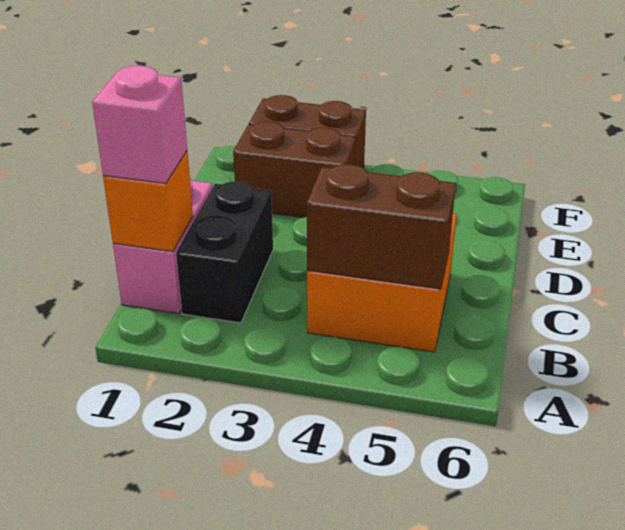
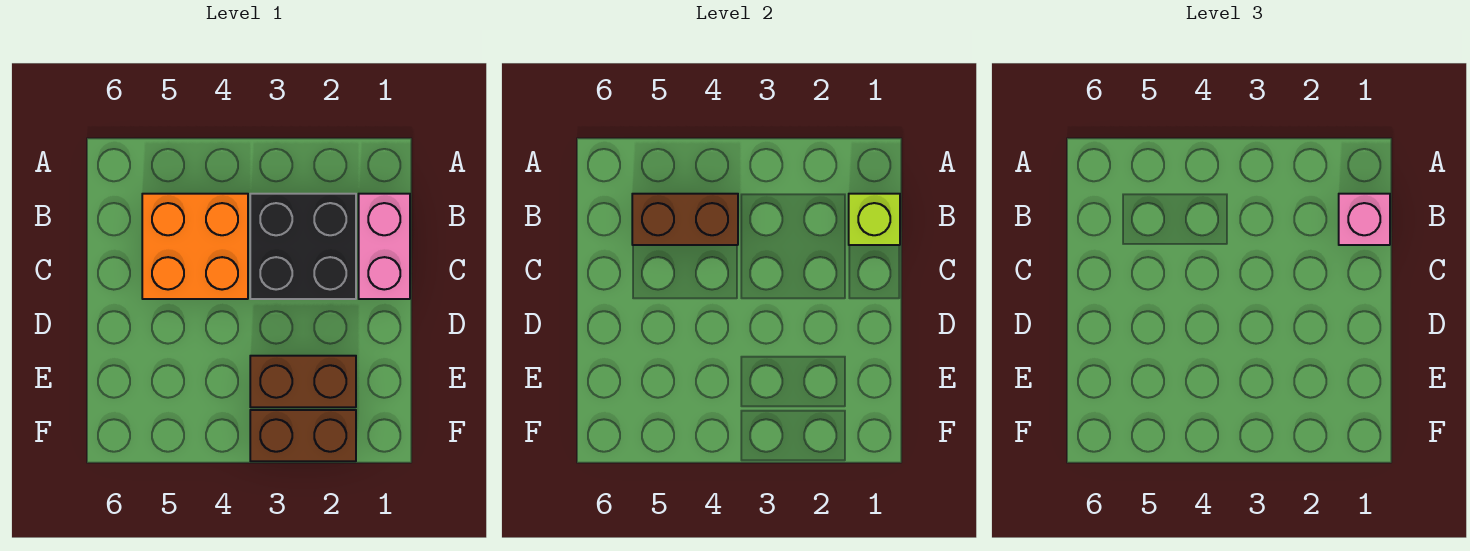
orange brick B1 level 2 -> lime brick B1 level 2
black brick B2:C2 level 1 -> black brick B2:C3 level 1

